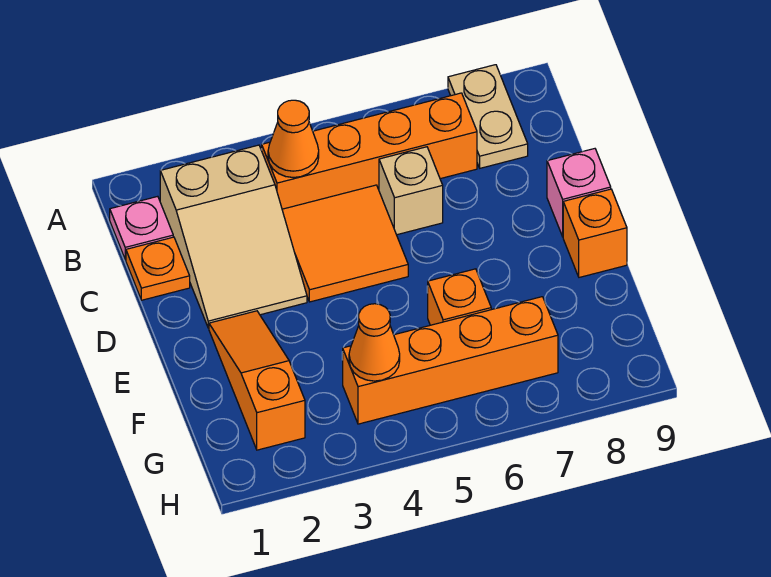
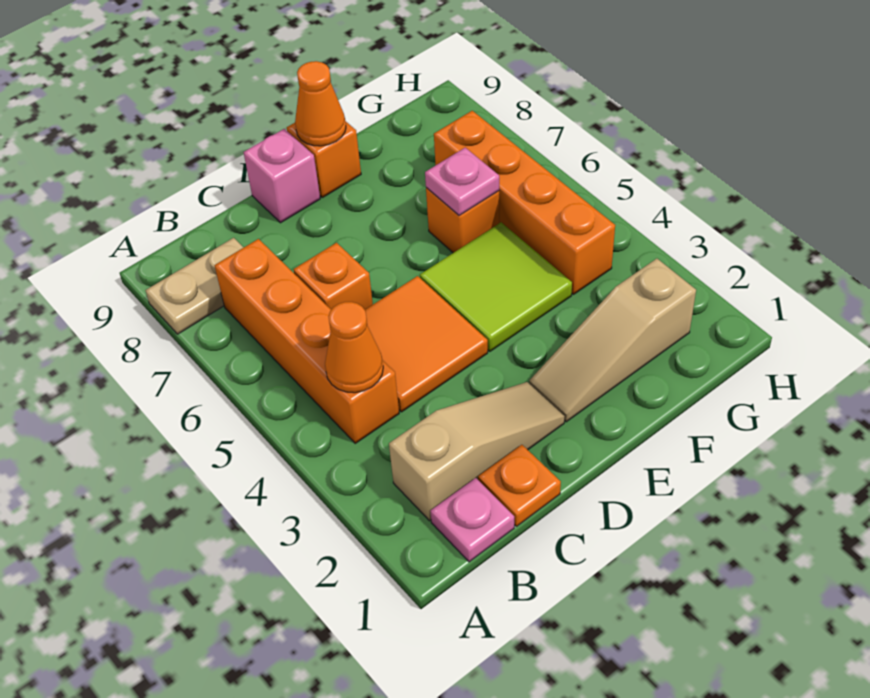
tan slope B2:D3 level 1 top B -> tan slope B2:D2 level 1 top B
tan brick C6 level 1 -> orange brick C6 level 1
orange slope E2:G2 level 1 top G -> tan slope E2:G2 level 1 top G
none -> lime tile E4:F5 level 1
none -> pink plate F6 level 2
orange cone G4 level 2 -> orange cone E9 level 2

